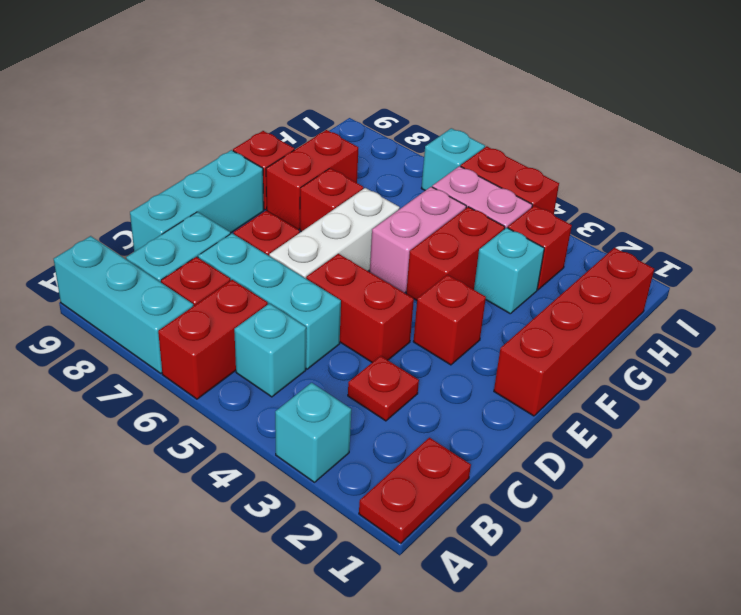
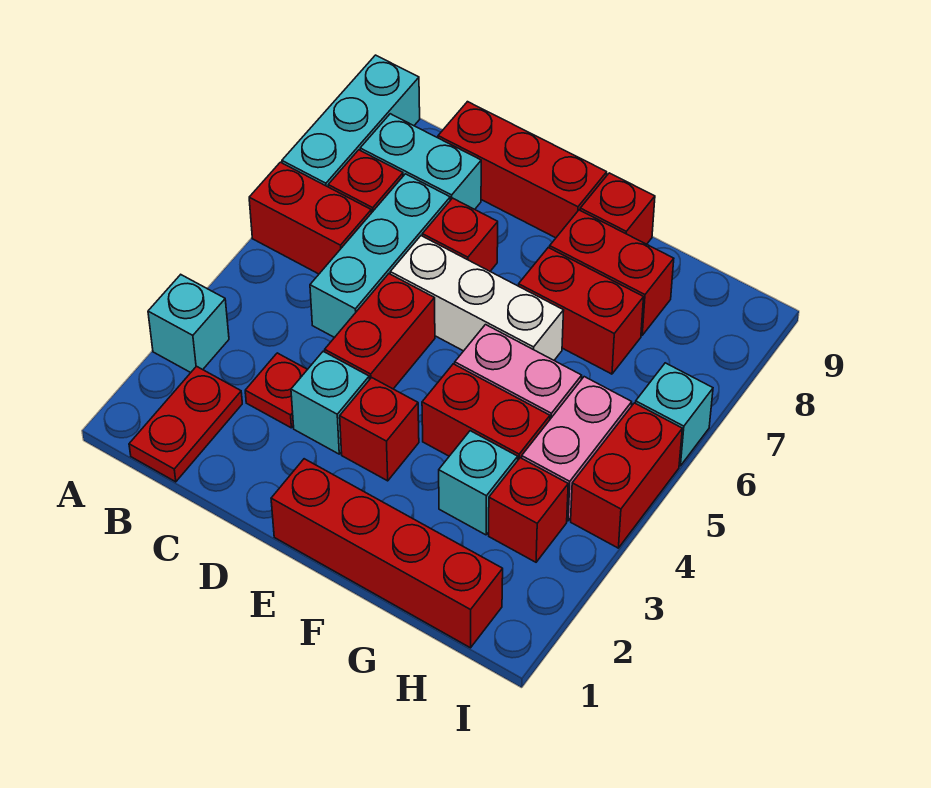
red plate A1:B1 level 1 -> red plate B1:B2 level 1
cyan brick B5 level 1 -> cyan brick D3 level 1
cyan brick C9:E9 level 1 -> red brick C9:E9 level 1
red brick F7 level 1 -> red brick F7:G7 level 1

